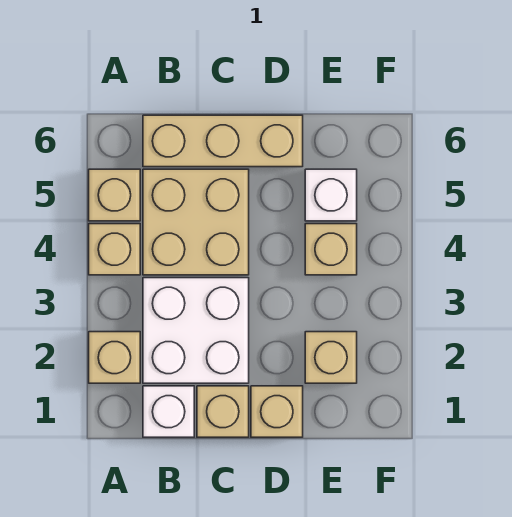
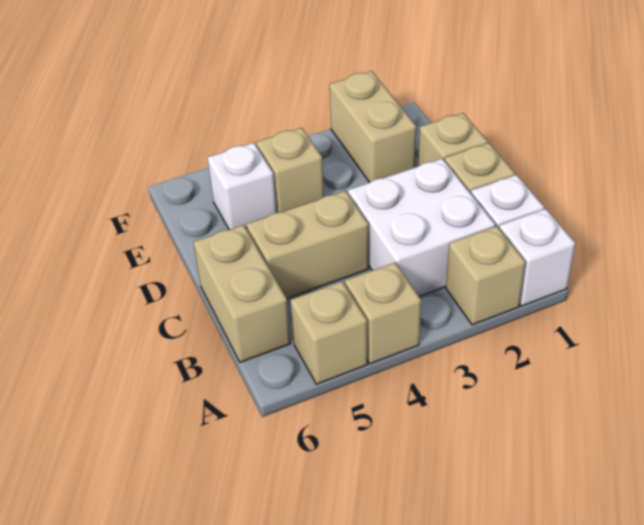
none -> white brick A1 level 1
tan brick B4:C5 level 1 -> tan brick C4:C5 level 1
tan brick B6:D6 level 1 -> tan brick B6:C6 level 1
tan brick E2 level 1 -> tan brick E2:F2 level 1

